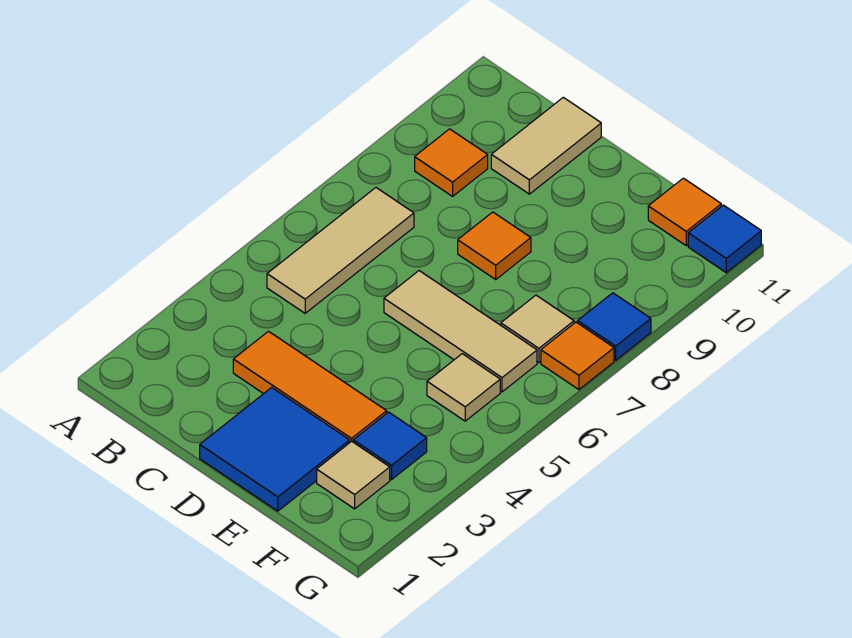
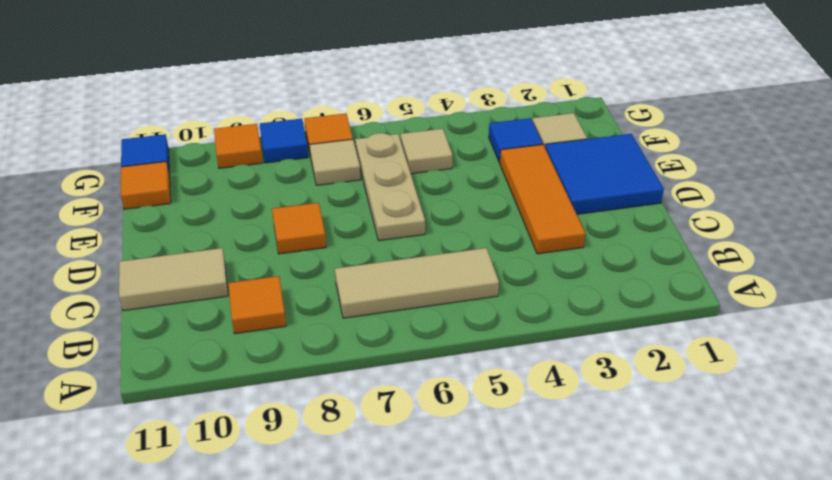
tan tile D6:F6 level 1 -> tan plate D6:F6 level 1
none -> orange tile G9 level 1

